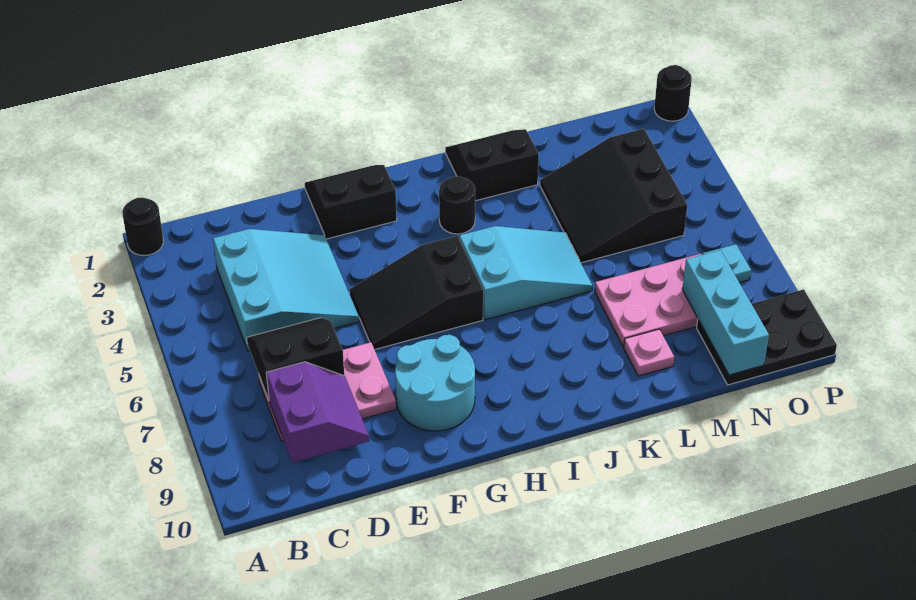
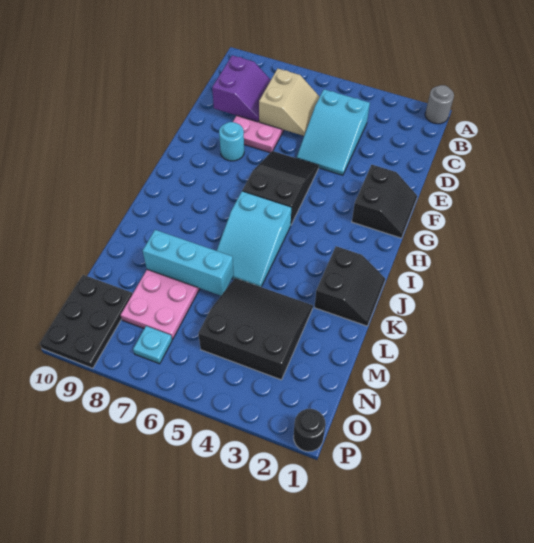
black round brick A1 level 1 -> grey round brick A1 level 1
cyan slope C3:E5 level 1 top C -> cyan slope C4:E5 level 1 top C
black slope C6:D7 level 2 top 7 -> tan slope C6:D7 level 2 top 7
purple slope C8:D9 level 2 top C -> purple slope C8:D9 level 2 top 9
cyan round brick F8:G9 level 1 -> cyan round brick F8 level 1
black round brick I3 level 1 -> none
pink plate L9 level 1 -> none
cyan brick N8:N10 level 2 -> cyan brick L6:L8 level 2

